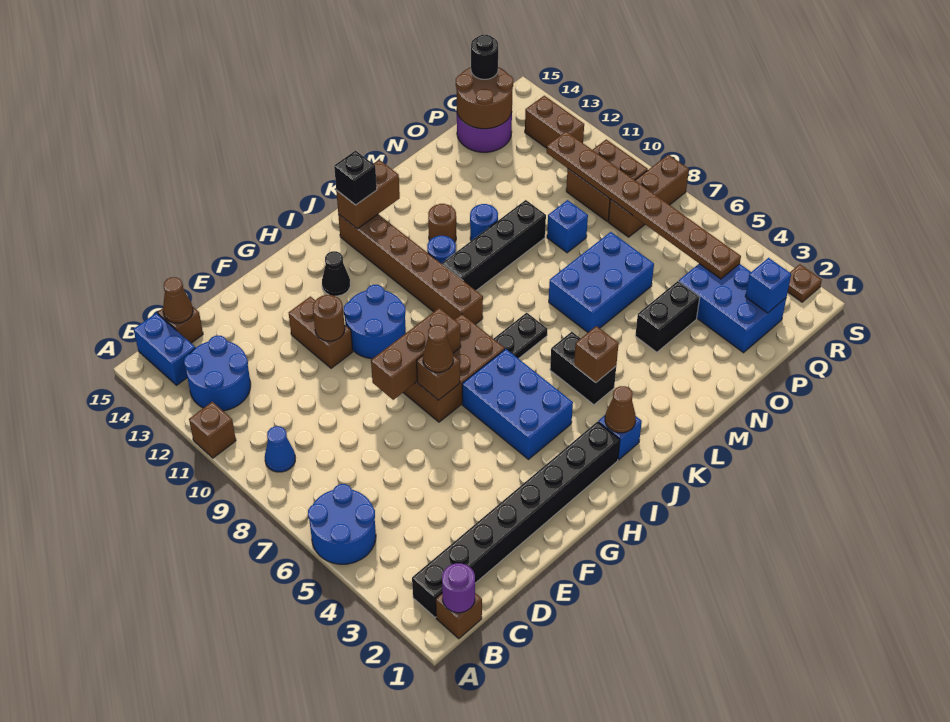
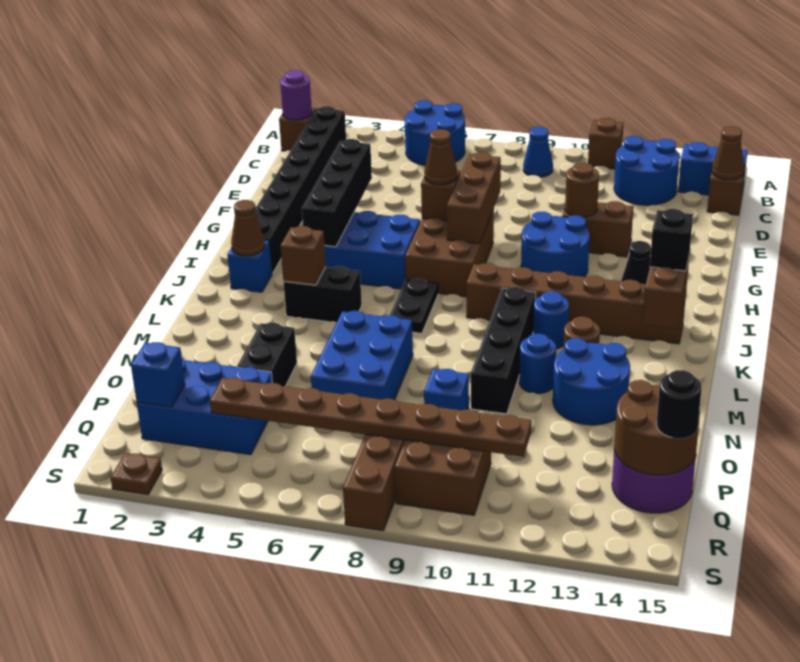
none -> black brick F4:I4 level 2
none -> blue round brick M12:N13 level 1
brown brick R12:R13 level 1 -> none

